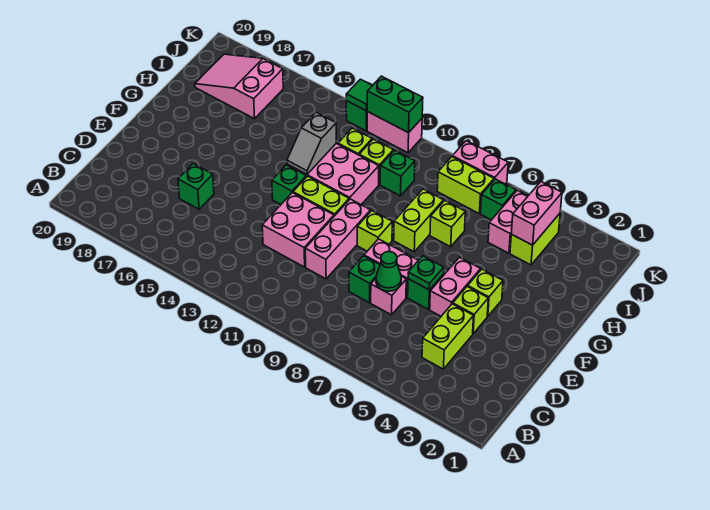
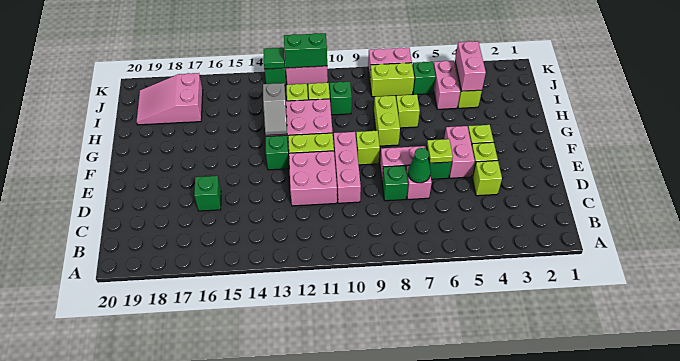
lime brick C4:D4 level 1 -> lime brick D4 level 1
green plate E6 level 2 -> lime plate E6 level 2

